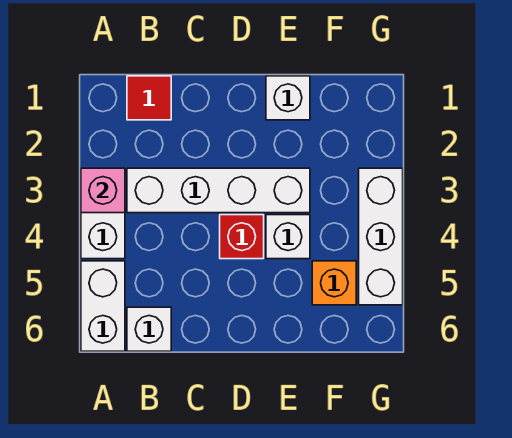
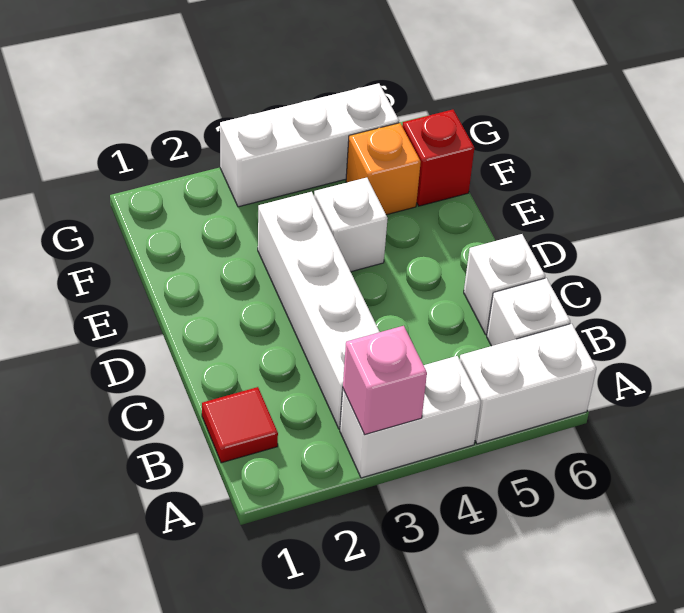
red brick D4 level 1 -> red brick F6 level 1
white brick E1 level 1 -> white brick C6 level 1

